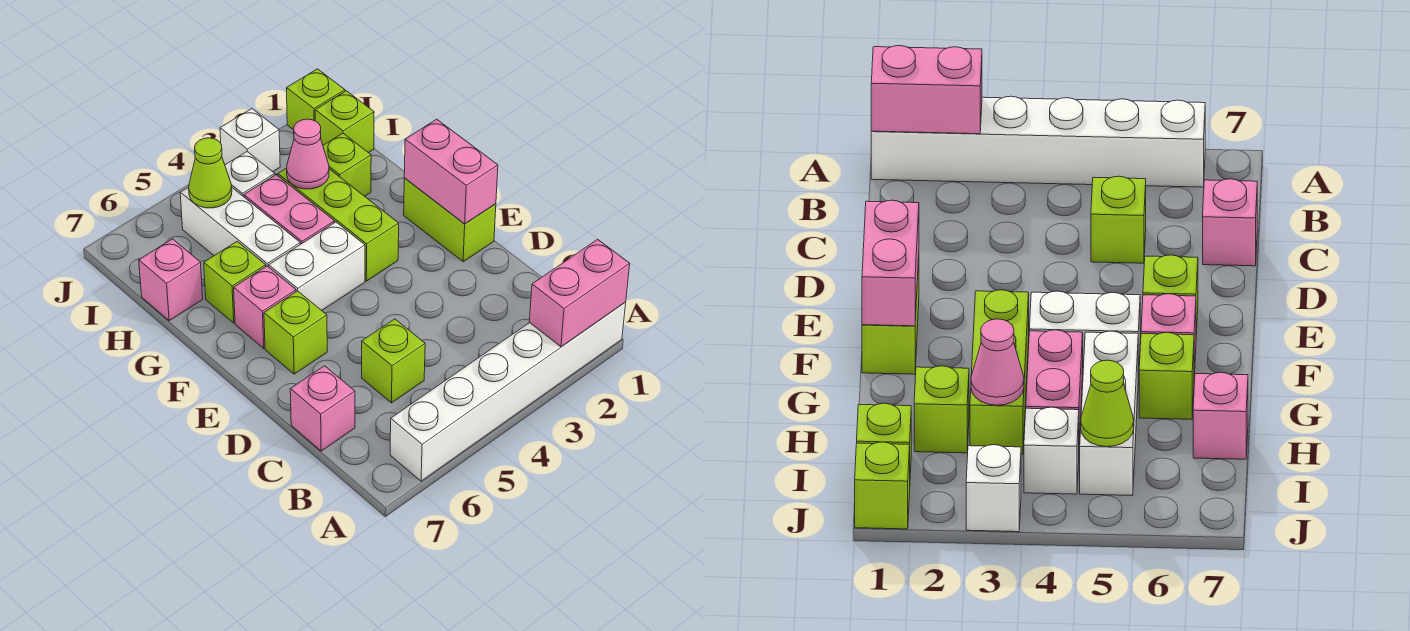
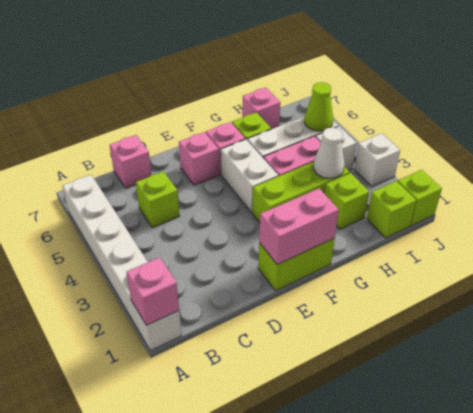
pink brick A1:A2 level 2 -> pink brick A1 level 2
lime brick E6 level 1 -> pink brick E6 level 1
pink cone H3 level 2 -> white cone H3 level 2

